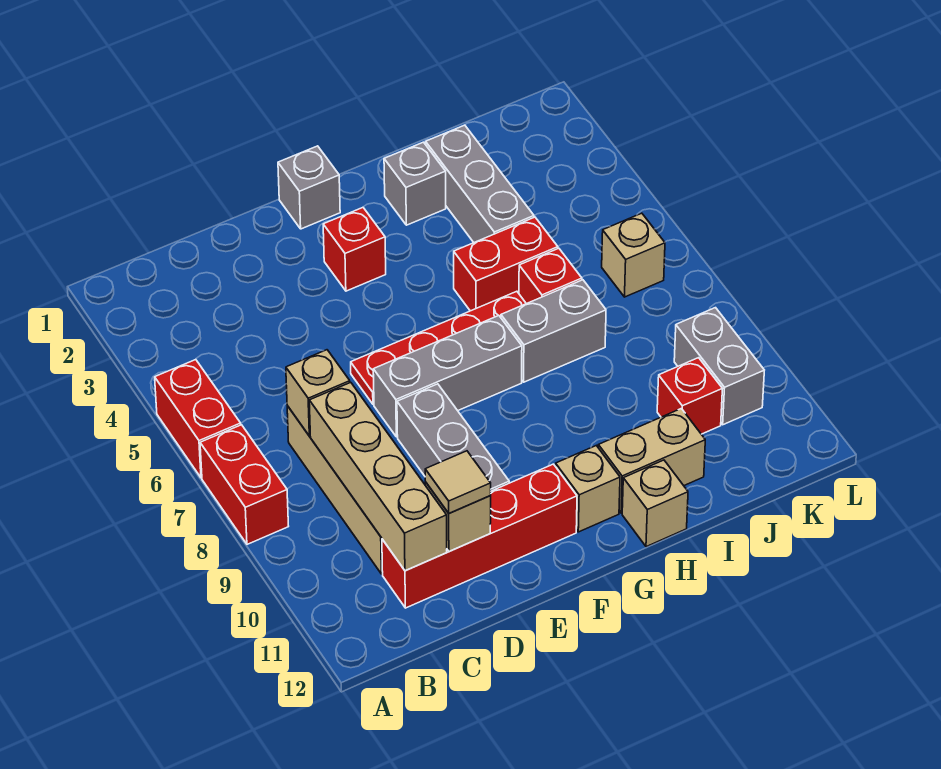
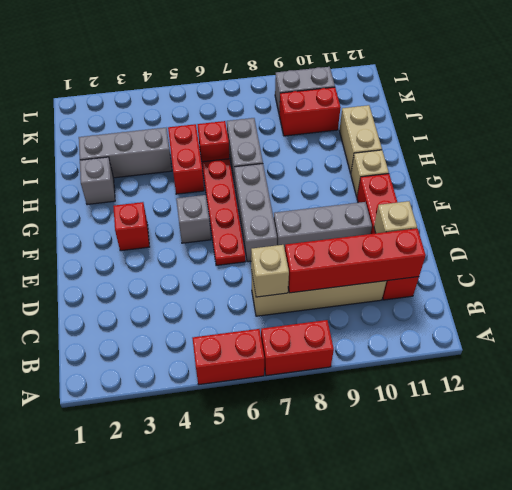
tan brick C8:C11 level 2 -> red brick C8:C11 level 2
tan tile D11 level 3 -> none
grey brick F1 level 1 -> grey brick F5 level 1
tan brick H12 level 1 -> none
red brick J10 level 1 -> red brick J9:J10 level 1
tan brick K6 level 1 -> none

